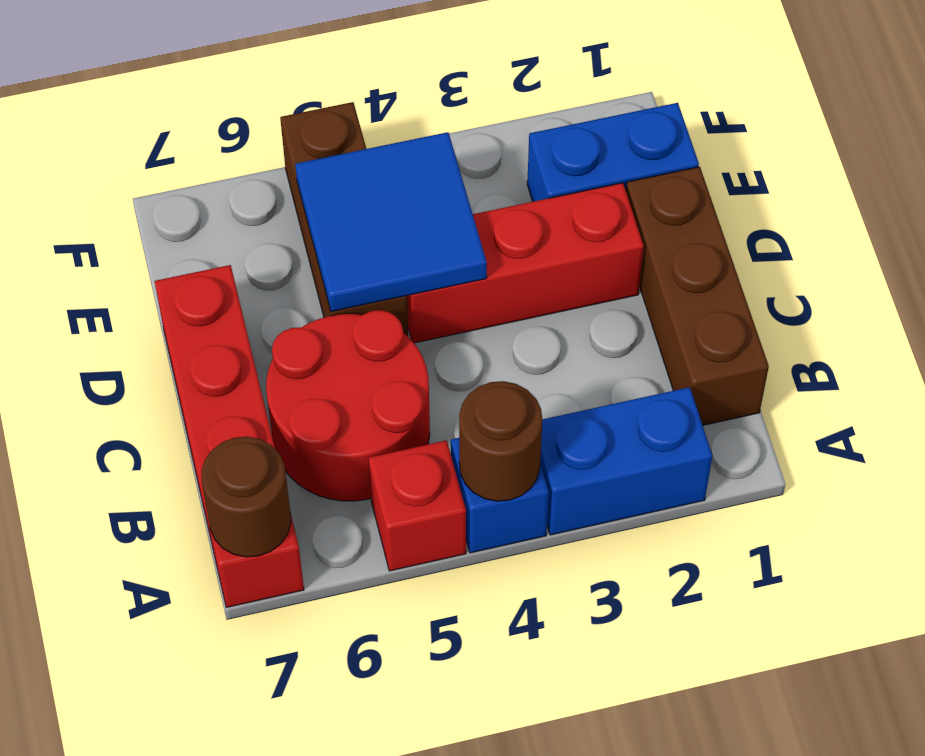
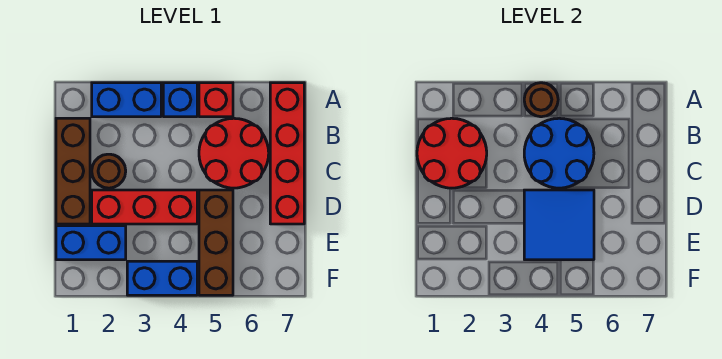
brown round brick A7 level 2 -> brown round brick C2 level 1
none -> red round brick B1:C2 level 2
none -> blue round brick B4:C5 level 2
none -> blue brick F3:F4 level 1

